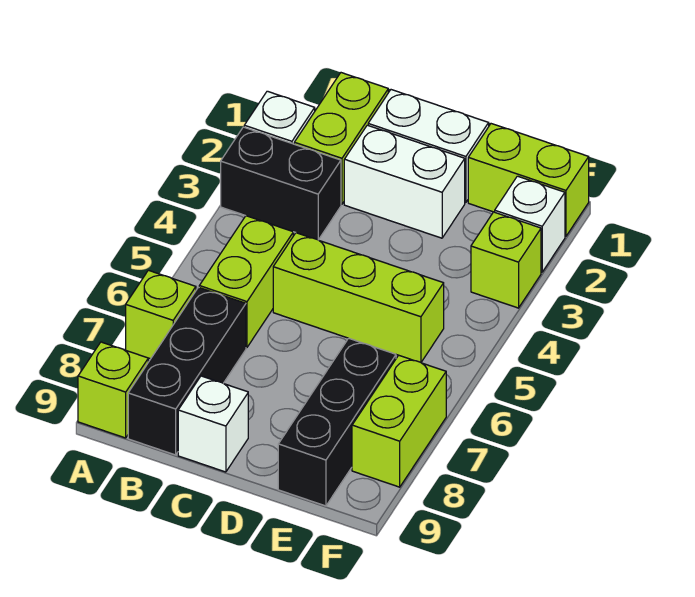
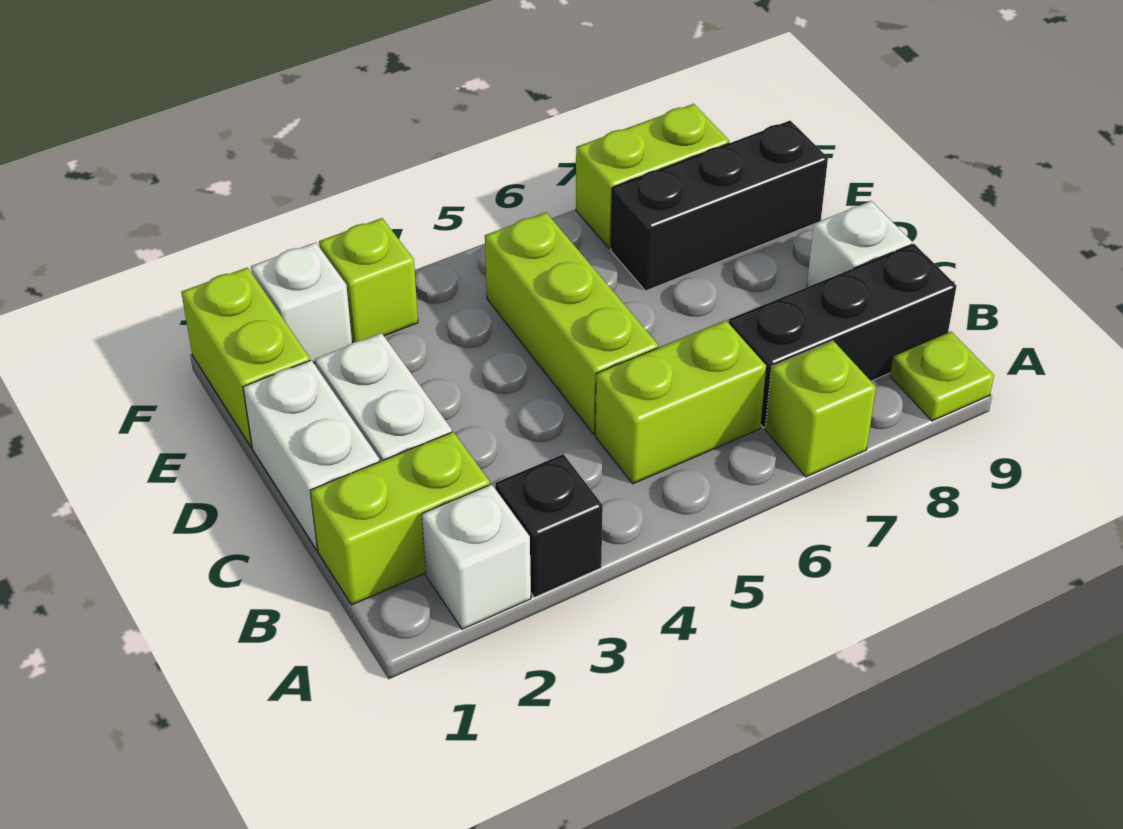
black brick A3:B3 level 1 -> black brick A3 level 1
lime brick A9 level 1 -> lime plate A9 level 1

